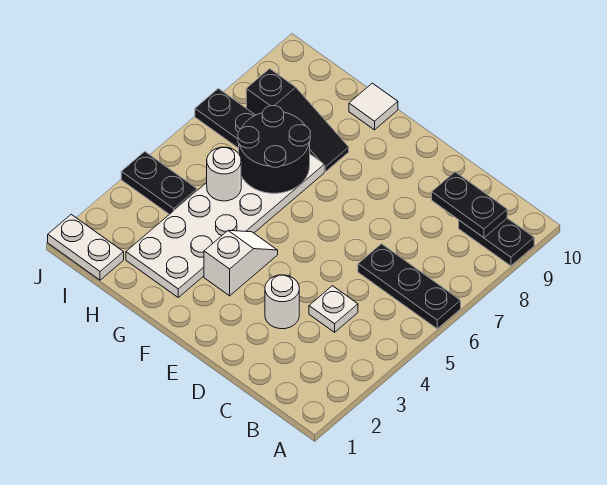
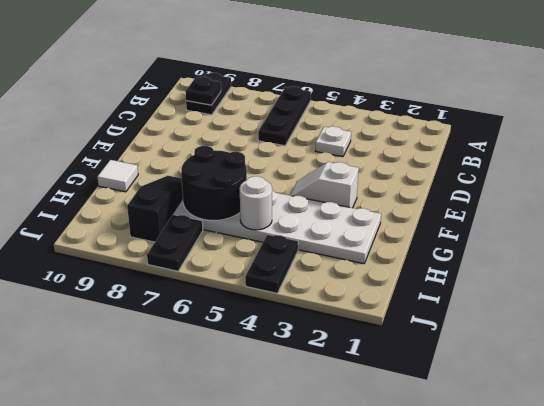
black plate B9:C9 level 2 -> black plate B9 level 2
white round brick D3 level 1 -> none
white plate I1:J1 level 1 -> none

